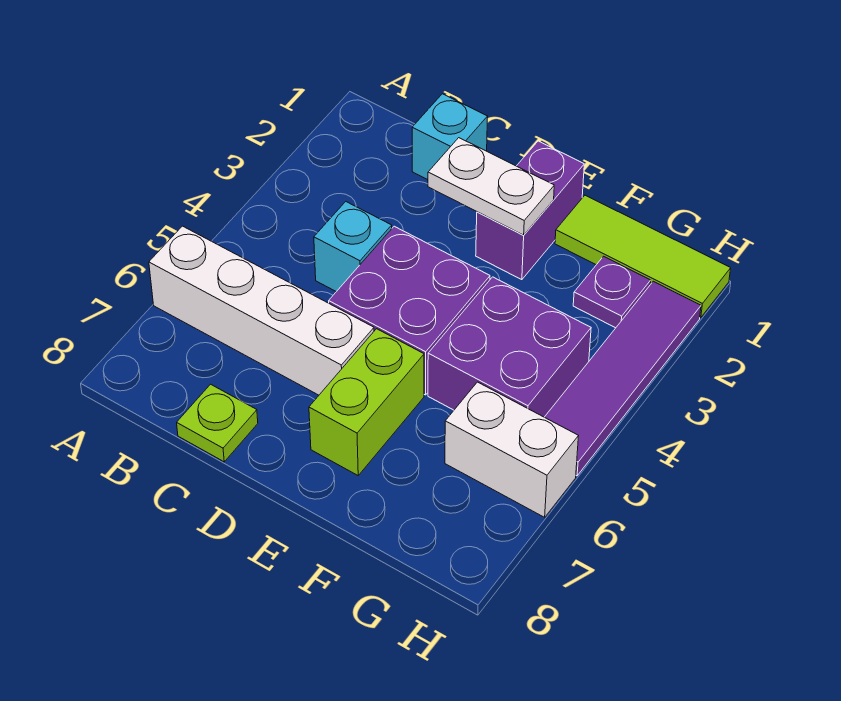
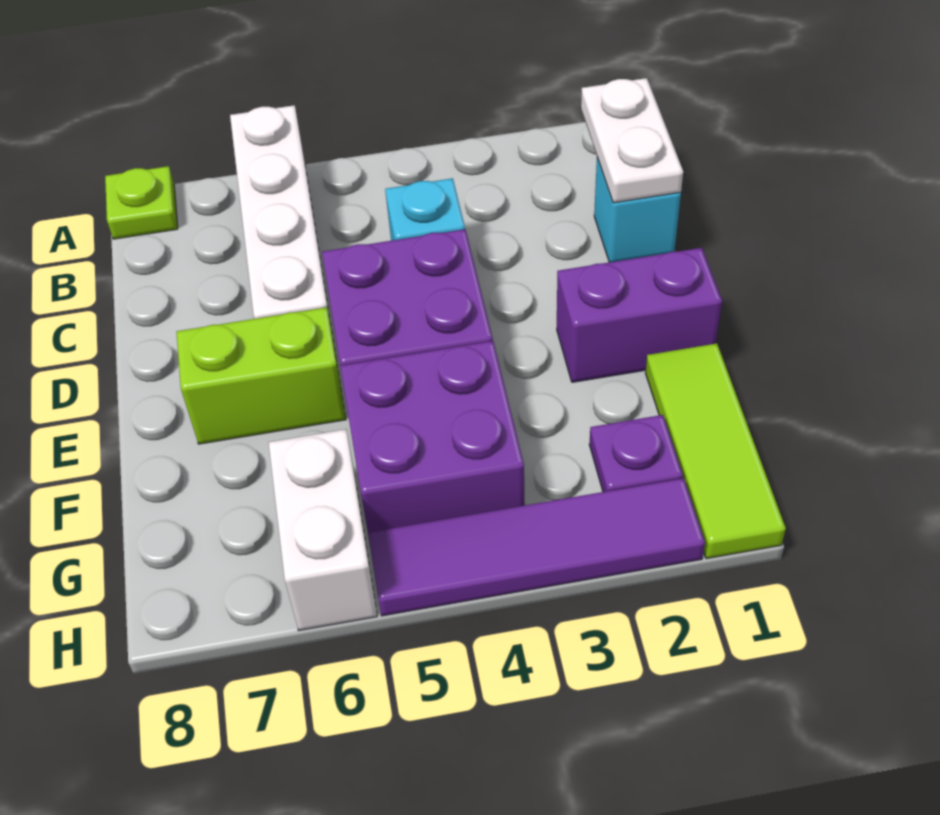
lime plate C8 level 1 -> lime plate A8 level 1
white plate D2:E2 level 2 -> white plate B1:C1 level 2

